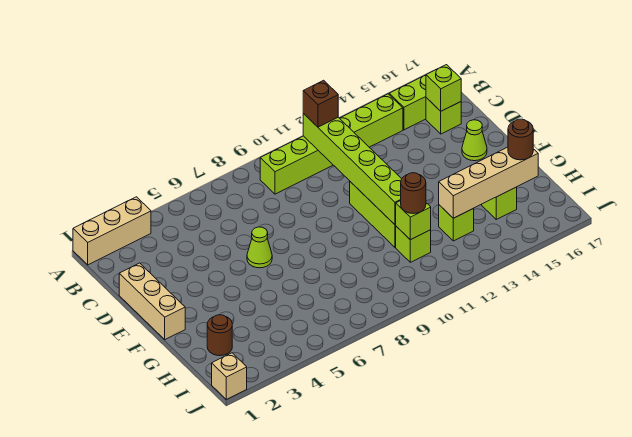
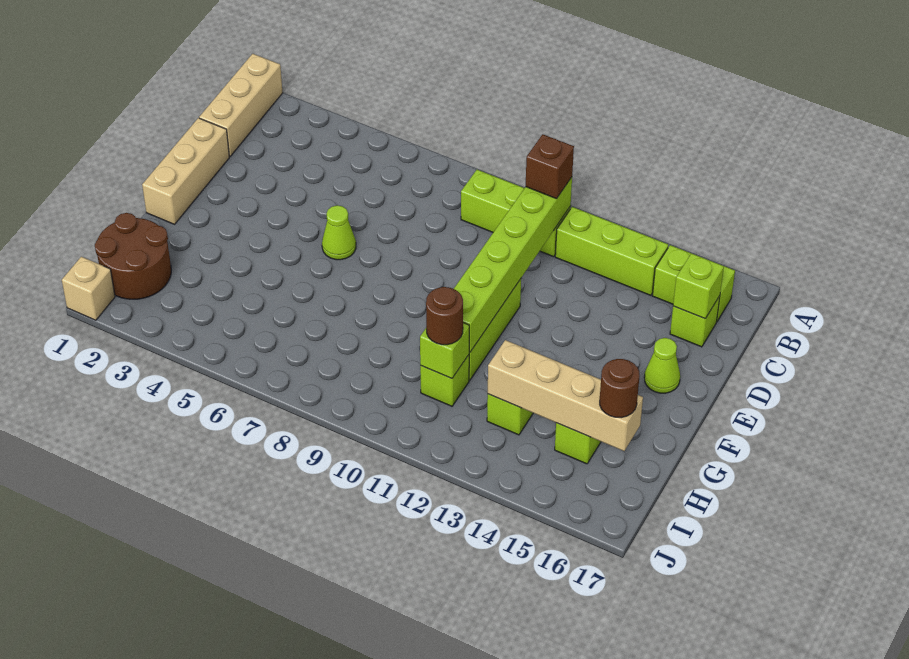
tan brick A1:A3 level 1 -> tan brick A1:C1 level 1
brown round brick H2 level 1 -> brown round brick H1:I2 level 1

